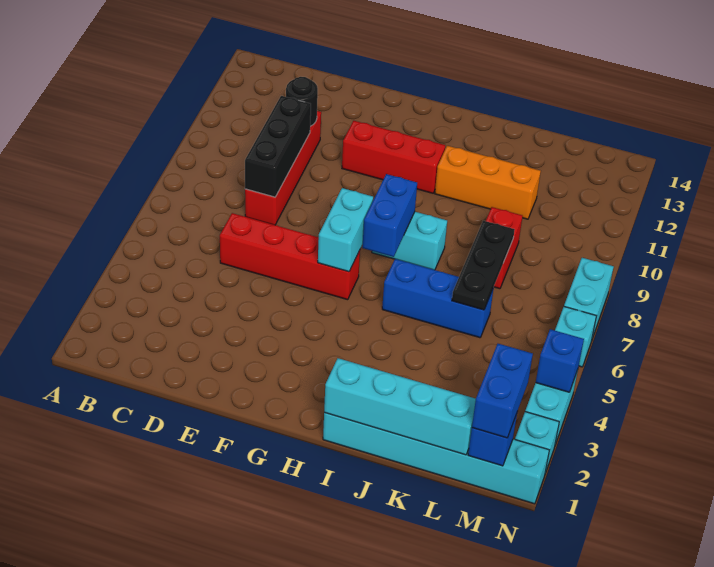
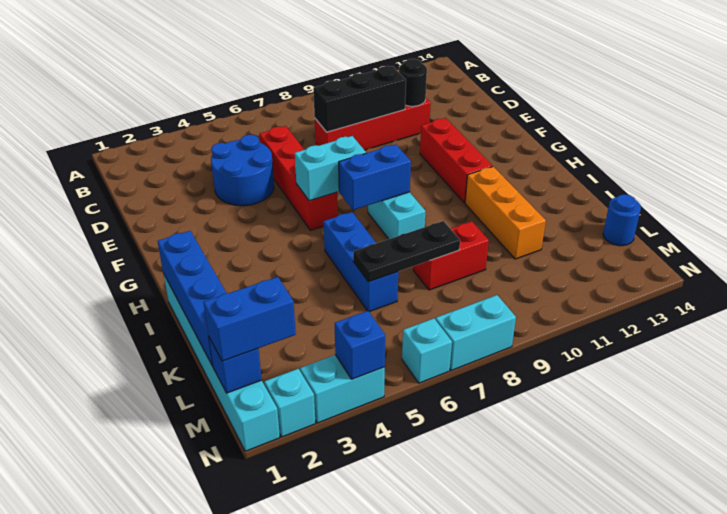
none -> blue round brick D4:E5 level 1
cyan brick I1:L1 level 2 -> blue brick I1:L1 level 2
none -> blue round brick L14 level 1

